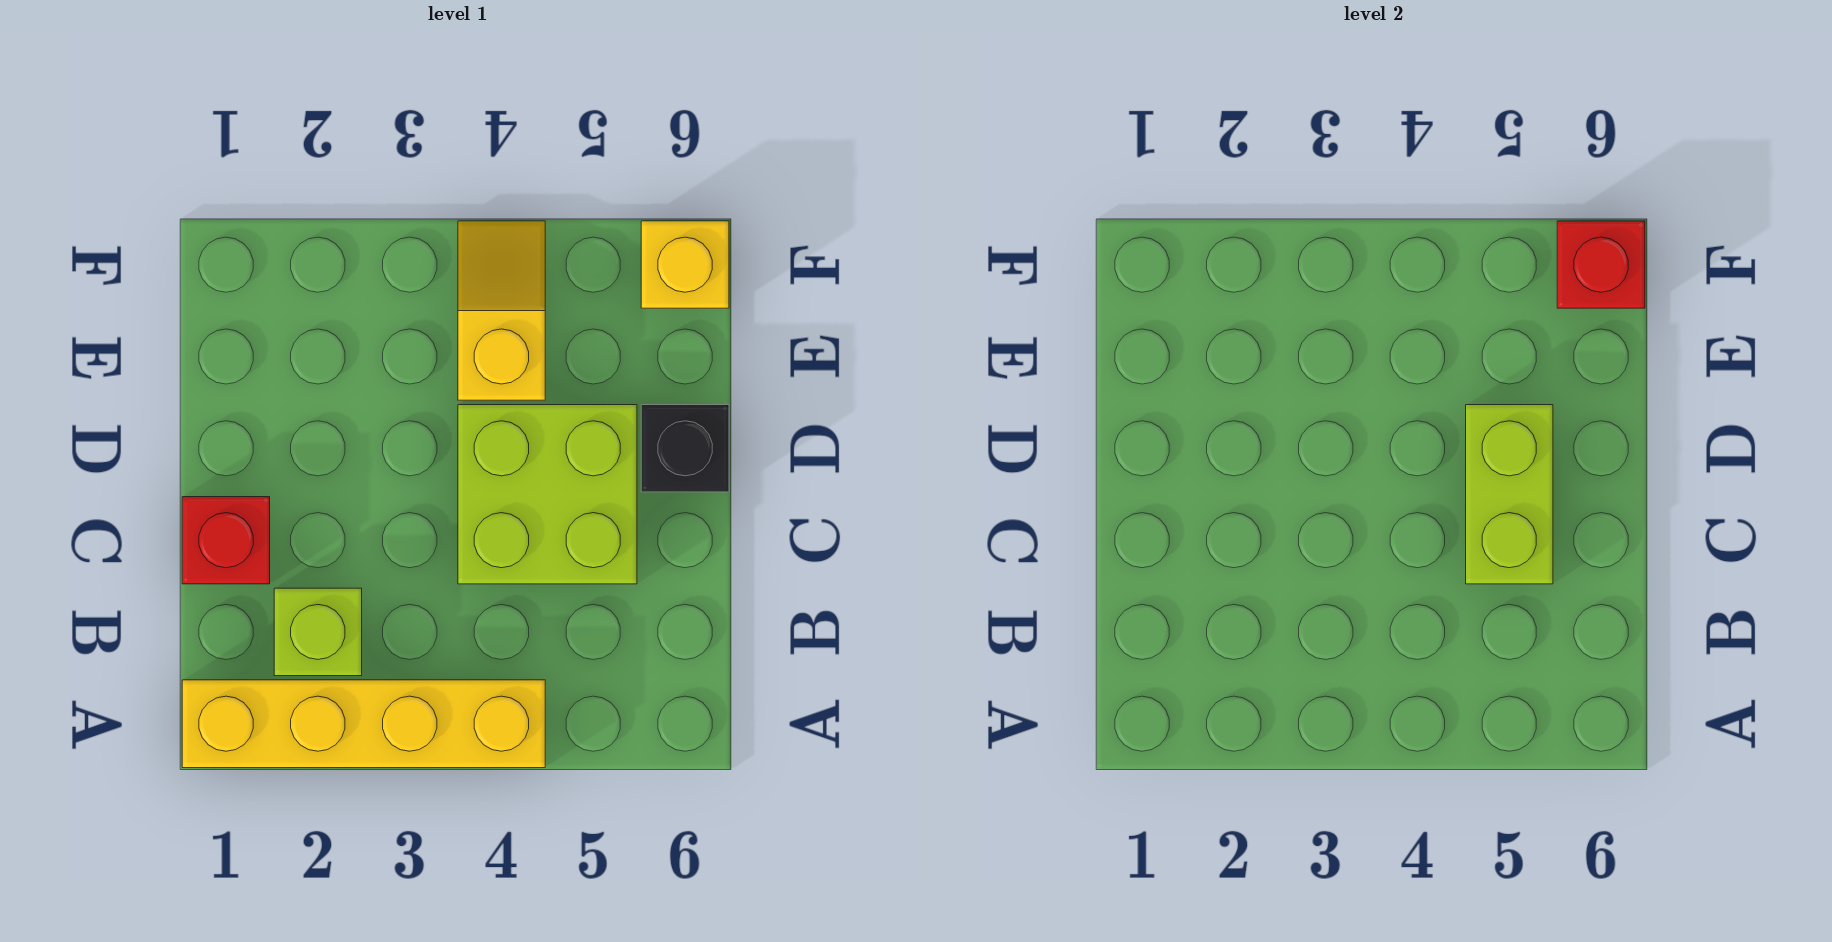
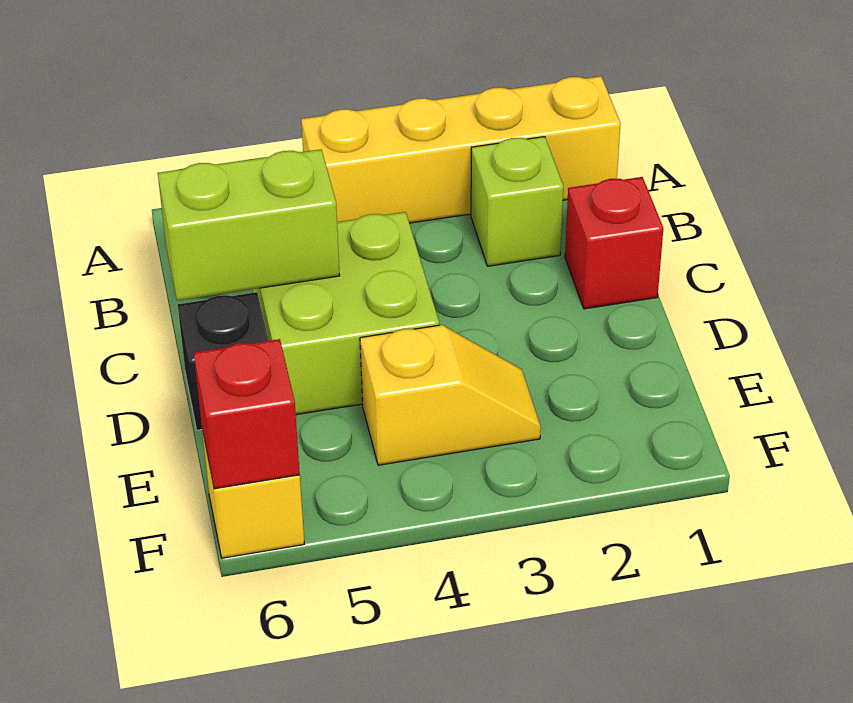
lime brick C5:D5 level 2 -> lime brick C5:C6 level 2
yellow slope E4:F4 level 1 top E -> yellow slope E3:E4 level 1 top 4

